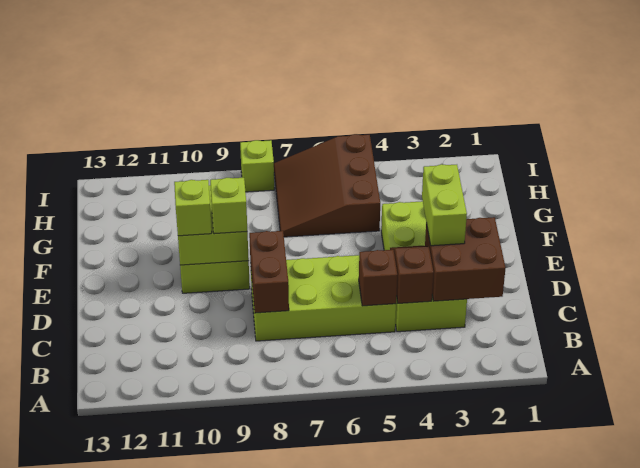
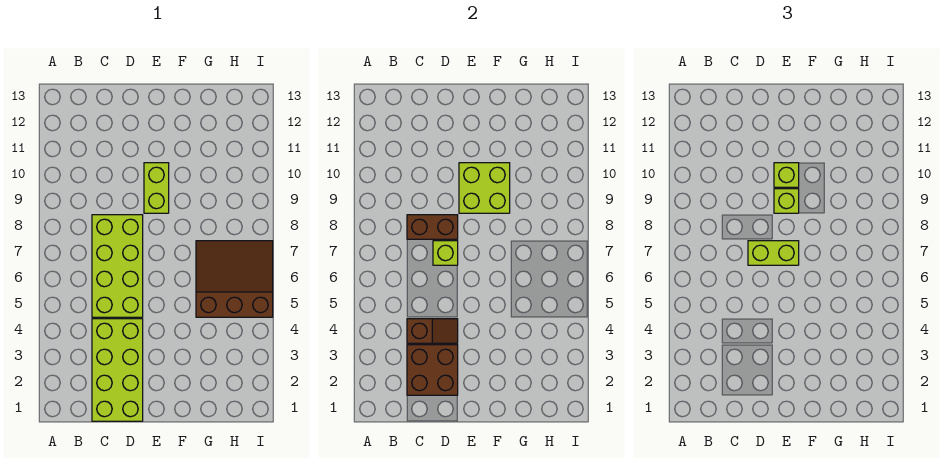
lime brick C3:F4 level 1 -> lime brick C1:D4 level 1
brown brick C5 level 2 -> none
lime brick D3:E3 level 3 -> lime brick D7:E7 level 3
lime brick I8 level 1 -> lime brick D7 level 2

